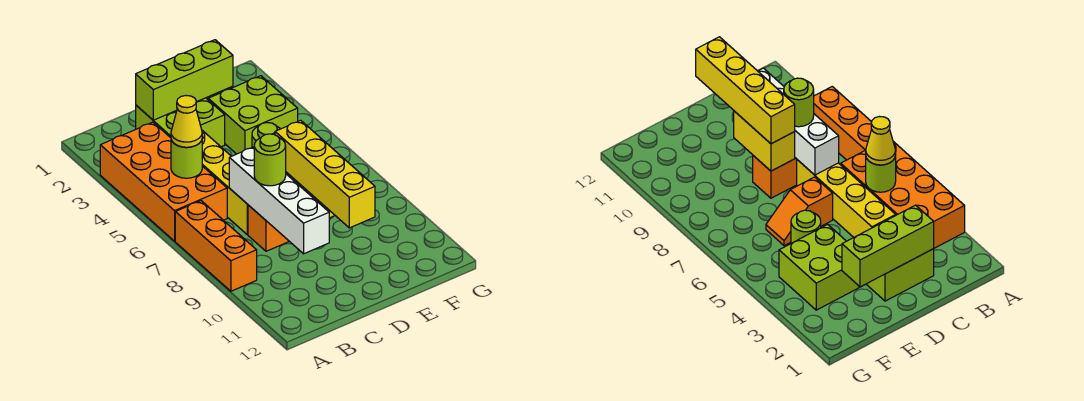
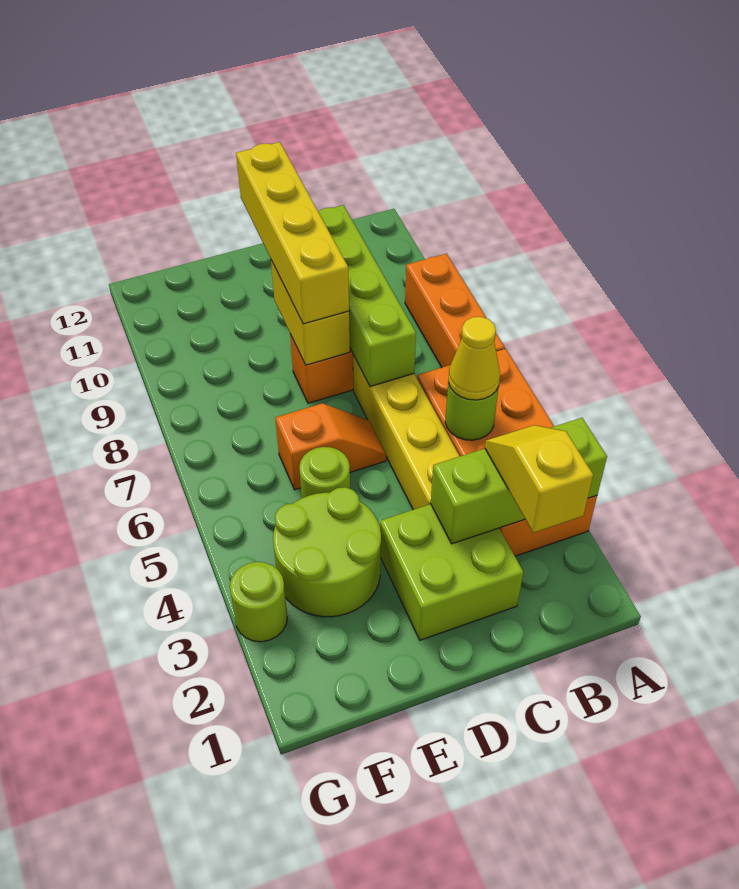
none -> yellow slope B2:B3 level 3 top 2
lime brick C2:E2 level 2 -> lime brick A3:C3 level 2
white brick C7:C10 level 2 -> lime brick C7:C10 level 2
lime round brick C8 level 3 -> lime round brick G3 level 1
orange slope D6:E6 level 1 top D -> orange slope D6:E6 level 1 top E
lime brick E3:F4 level 1 -> lime round brick E3:F4 level 1

